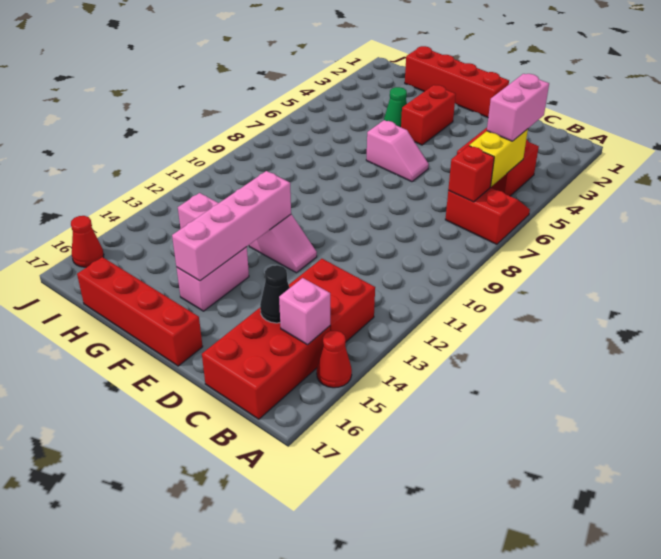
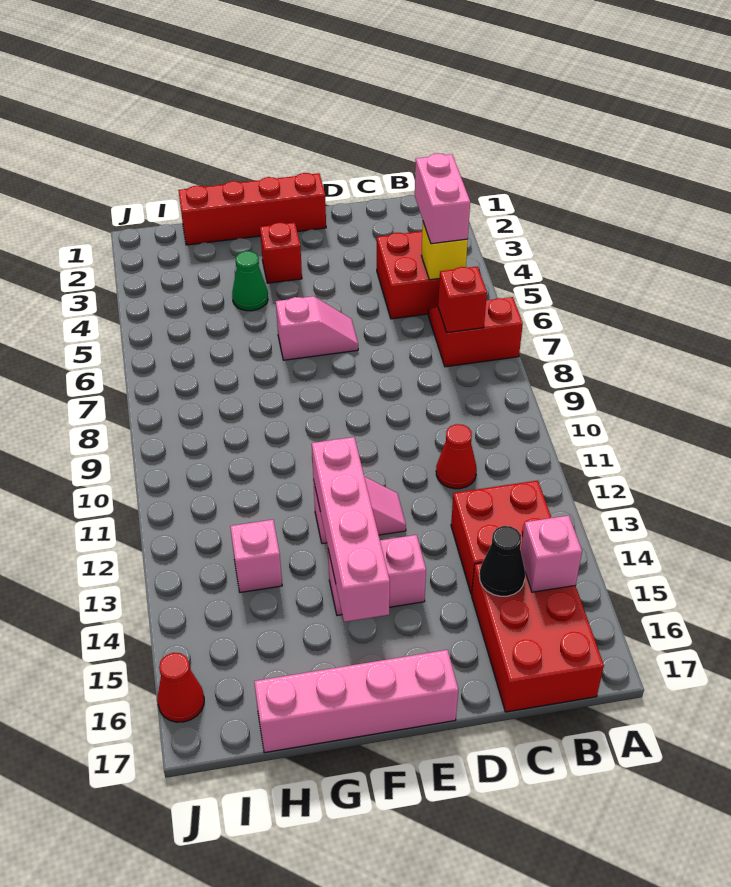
red cone A15 level 1 -> red cone C11 level 1
yellow brick B5:B6 level 2 -> yellow brick B5 level 2
red brick E17:H17 level 1 -> pink brick E17:H17 level 1
red brick F3:F4 level 1 -> red brick F3 level 1
pink brick F14:F15 level 1 -> pink brick E14:F14 level 1

